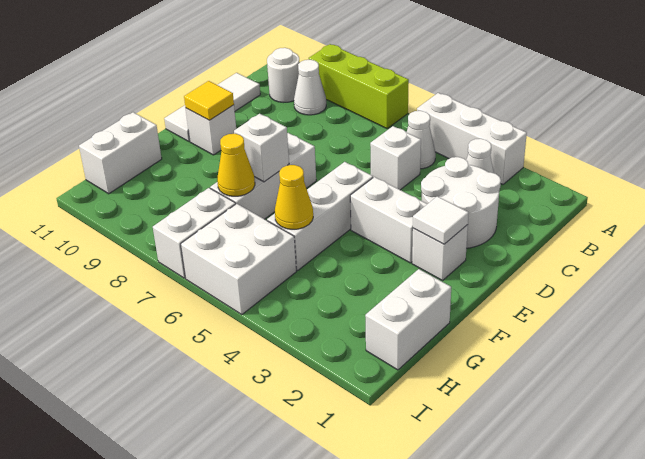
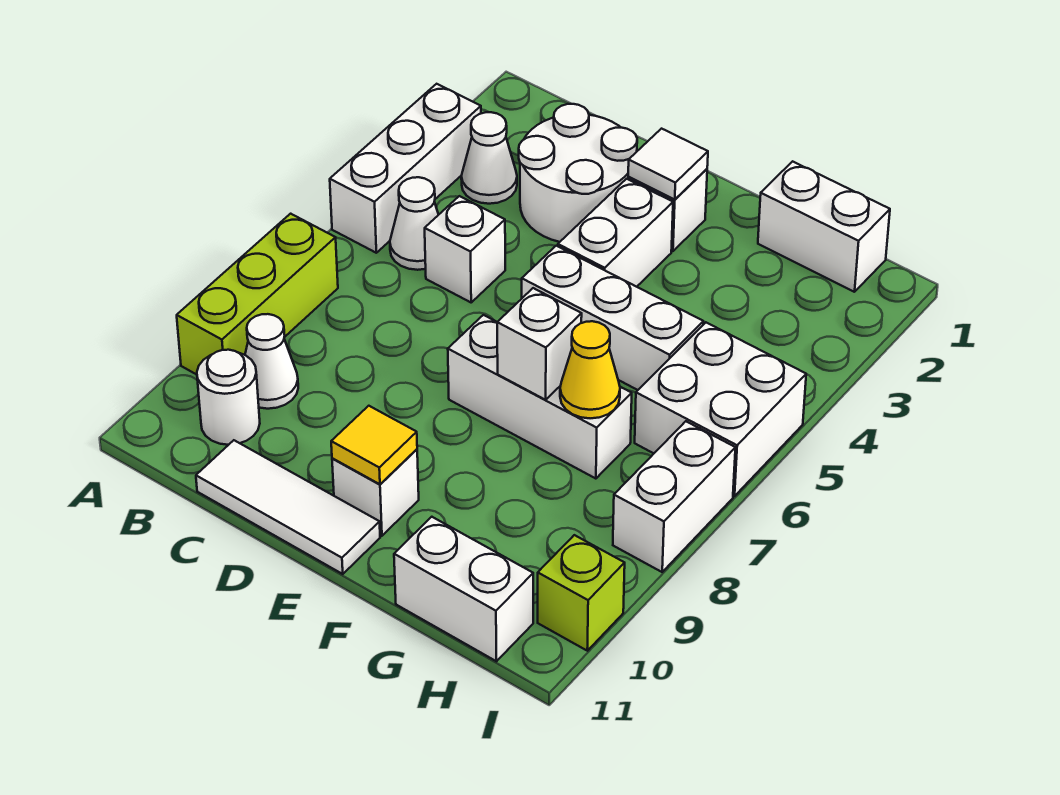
yellow cone G5 level 2 -> none
white brick H7:I7 level 1 -> white brick I7:I8 level 1
none -> lime brick I10 level 1

